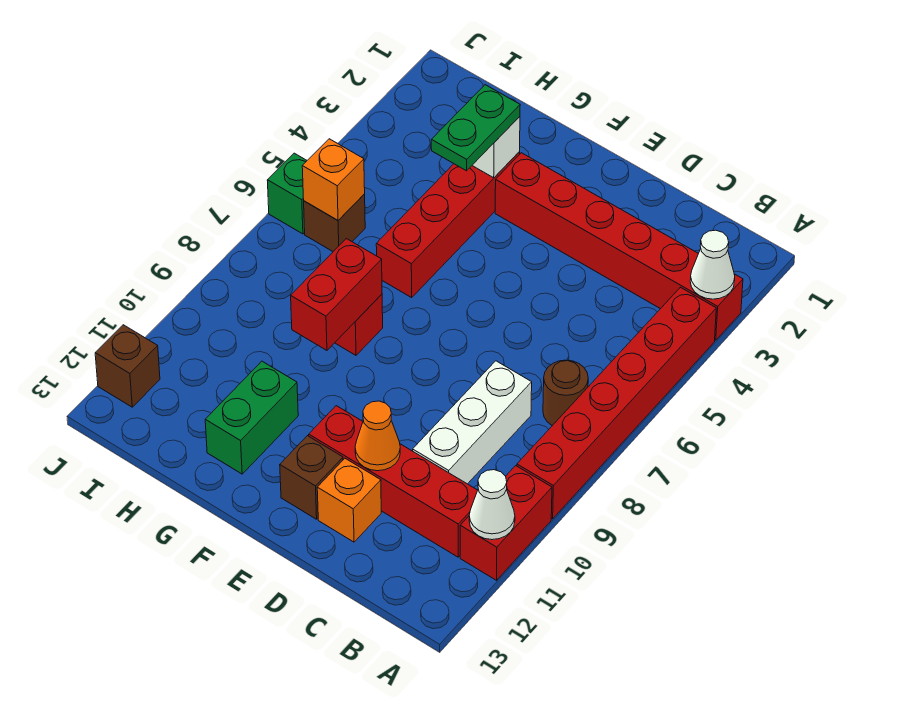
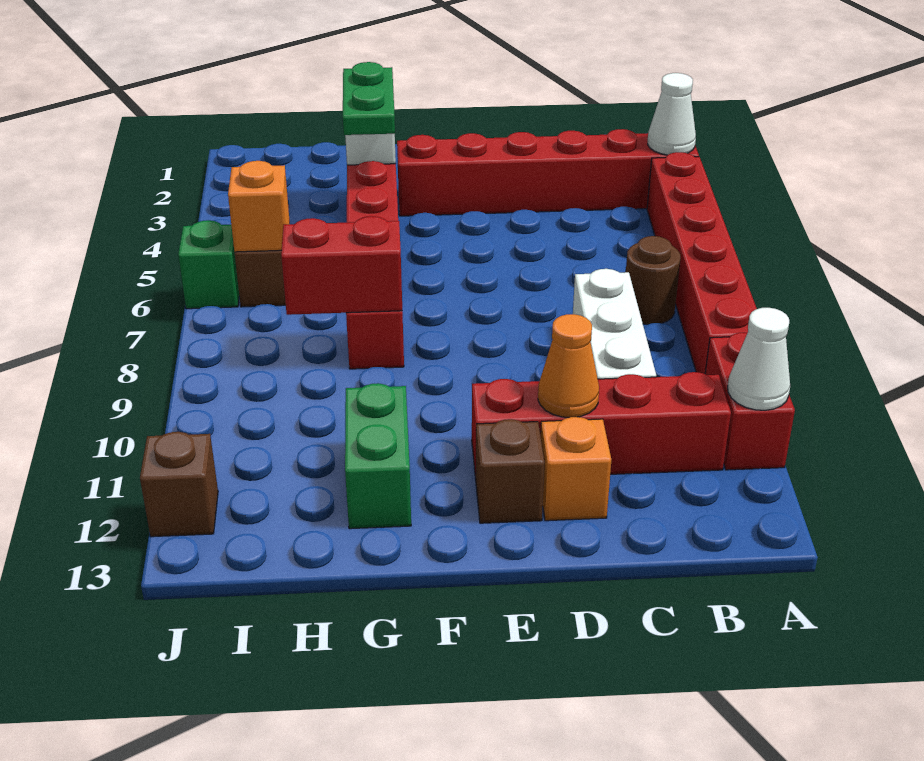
red brick G8:G9 level 2 -> red brick G8:H8 level 2

